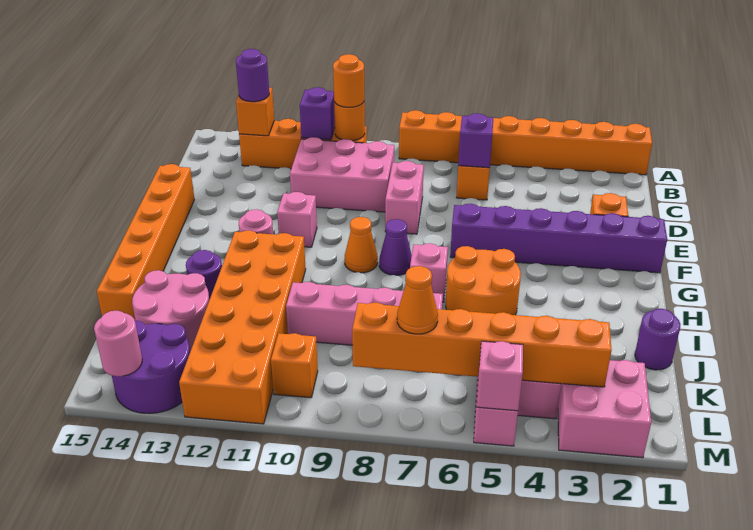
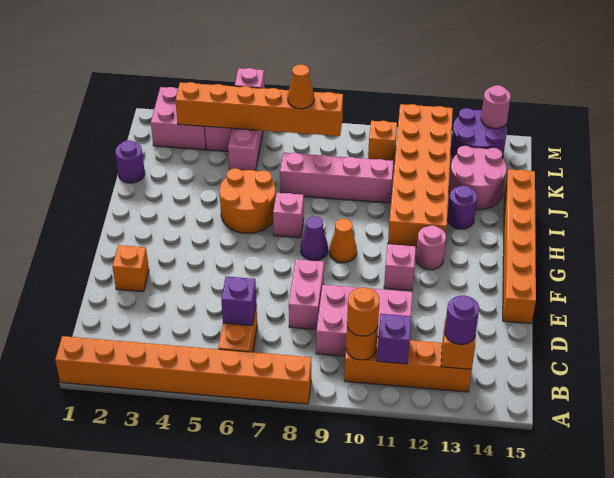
purple brick F1:F6 level 1 -> none

